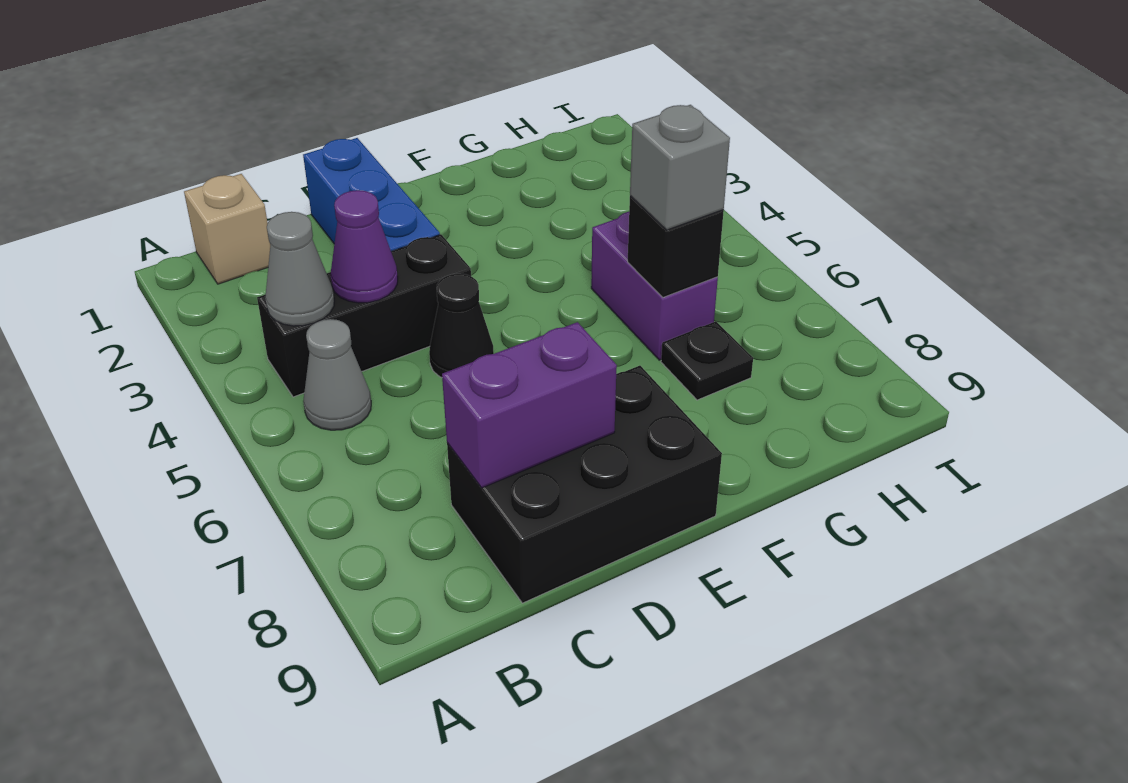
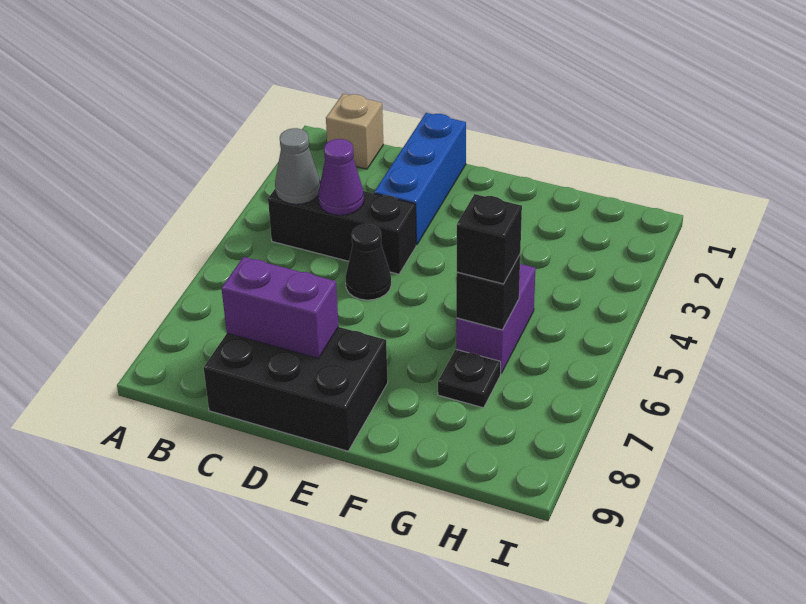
grey cone B5 level 1 -> none
grey brick G6 level 3 -> black brick G6 level 3

